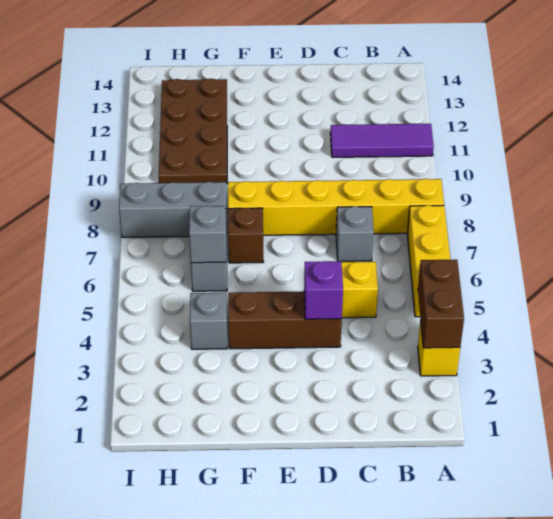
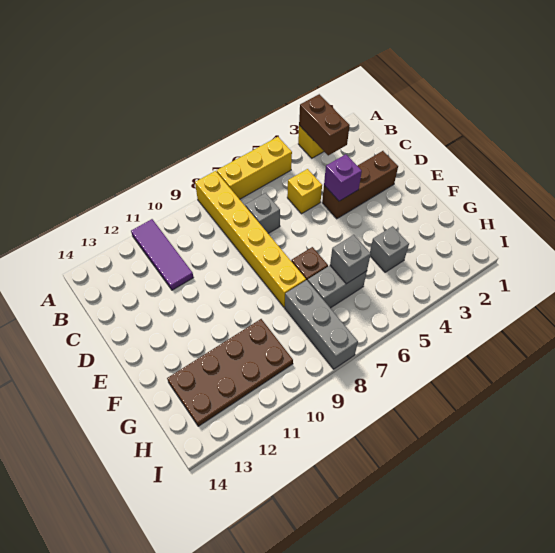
brown brick A3:A4 level 2 -> brown brick A3:B3 level 2
brown brick D4:F4 level 1 -> brown brick D2:D4 level 1

